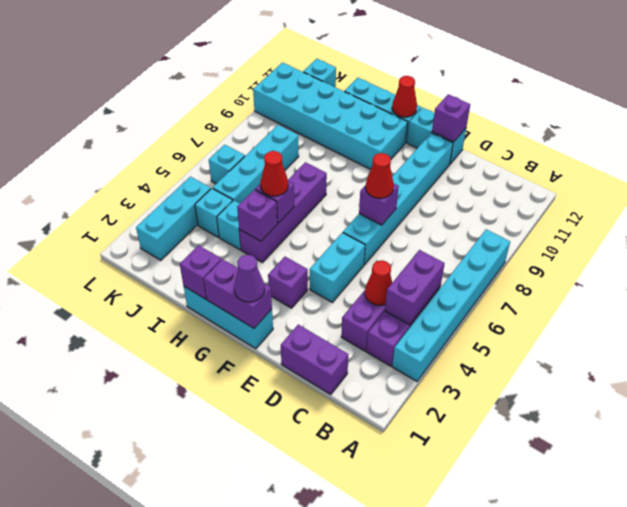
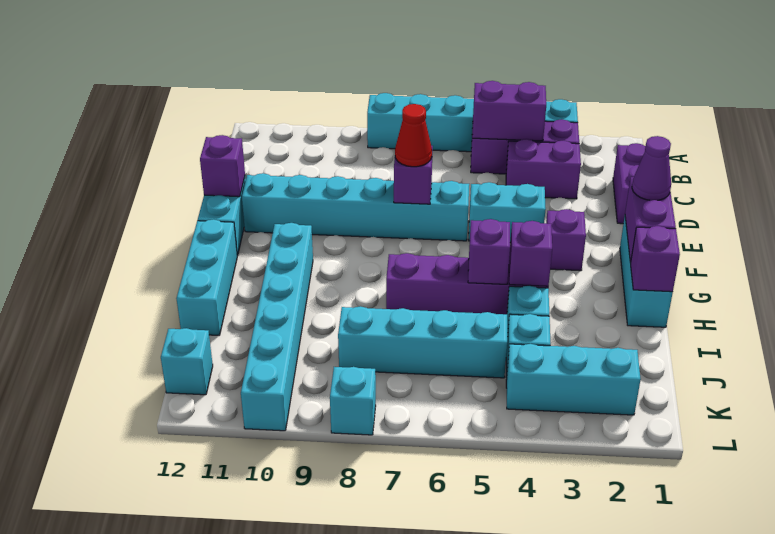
red cone C4 level 2 -> none
cyan brick G10:L11 level 1 -> cyan brick G10:L10 level 1
red cone G12 level 2 -> none
red cone H5 level 3 -> none
cyan brick K6 level 1 -> cyan brick L8 level 1

